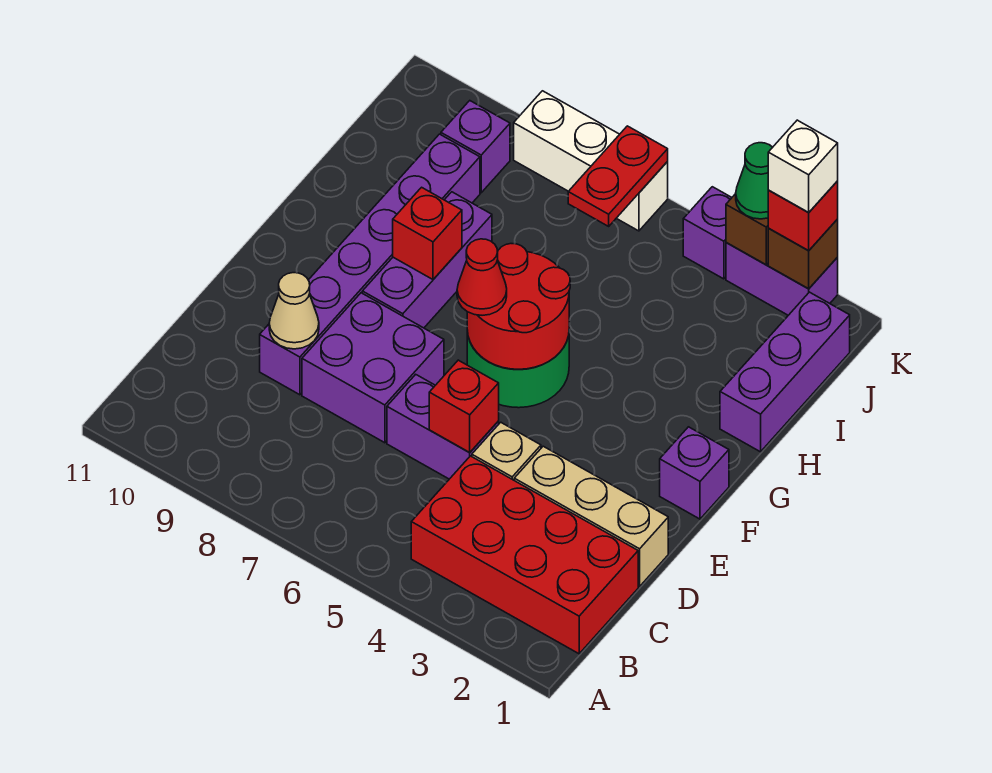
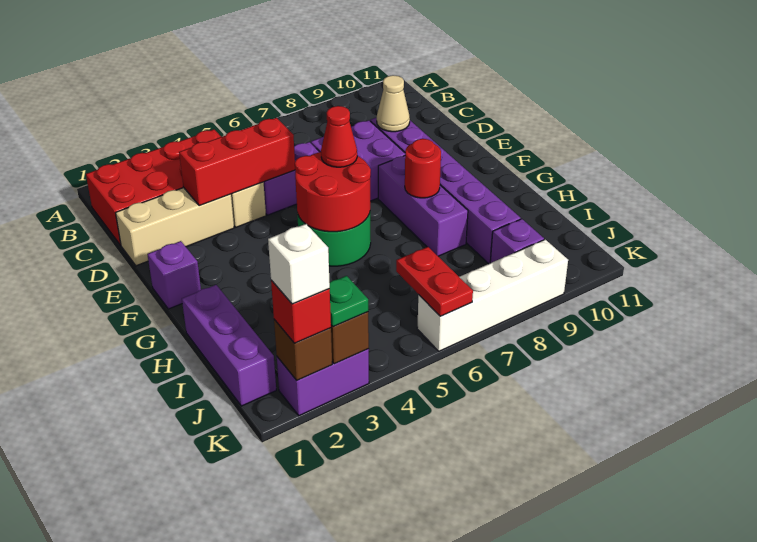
red brick D5 level 2 -> red brick D3:D5 level 2
red brick G8 level 2 -> red round brick G8 level 2
green cone K3 level 3 -> green plate K3 level 3
purple brick K4 level 1 -> none
white brick K6:K8 level 1 -> white brick K6:K9 level 1

